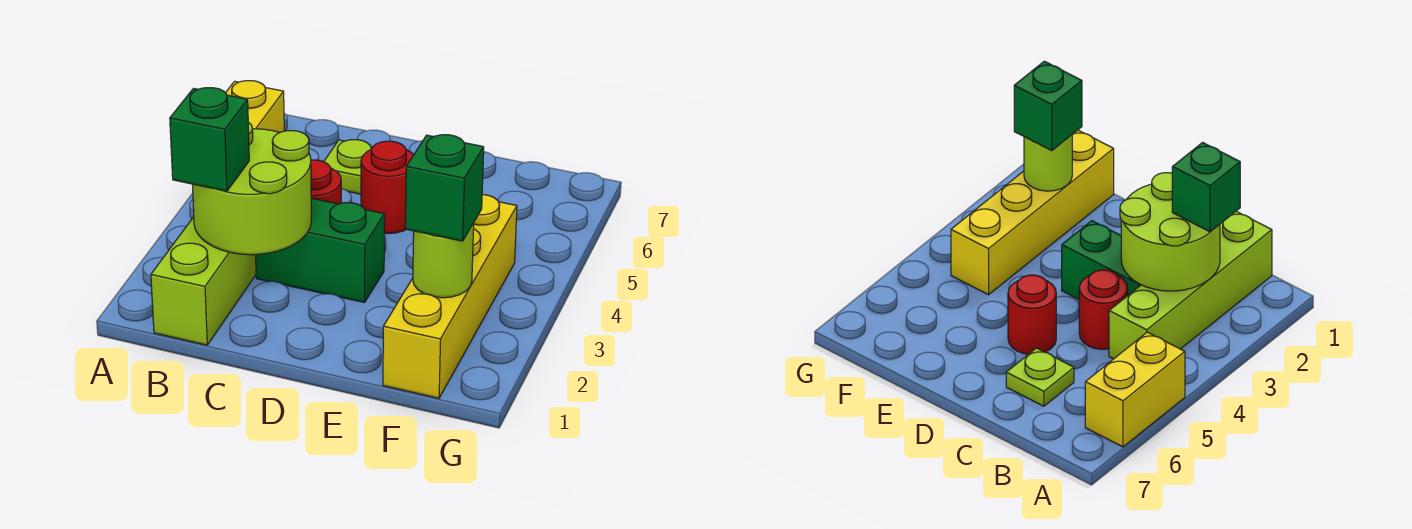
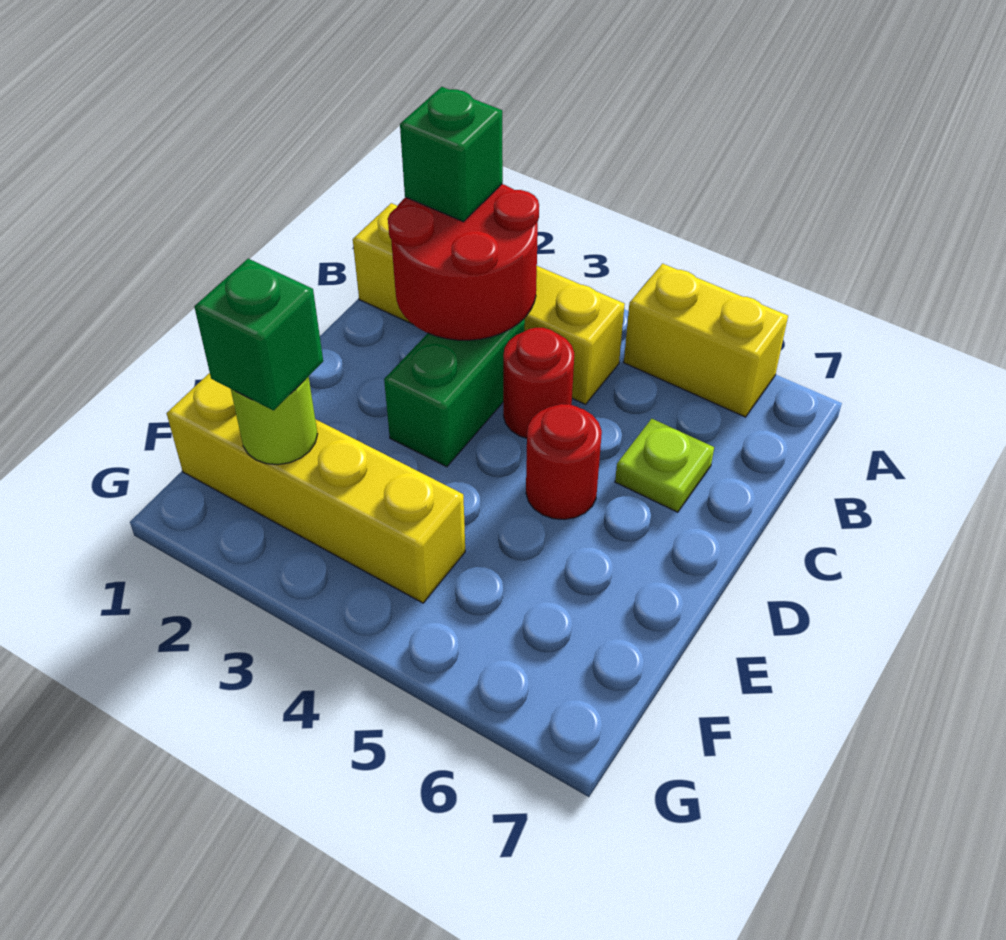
lime brick B1:B4 level 1 -> yellow brick B1:B4 level 1
lime round brick B2:C3 level 2 -> red round brick B2:C3 level 2

